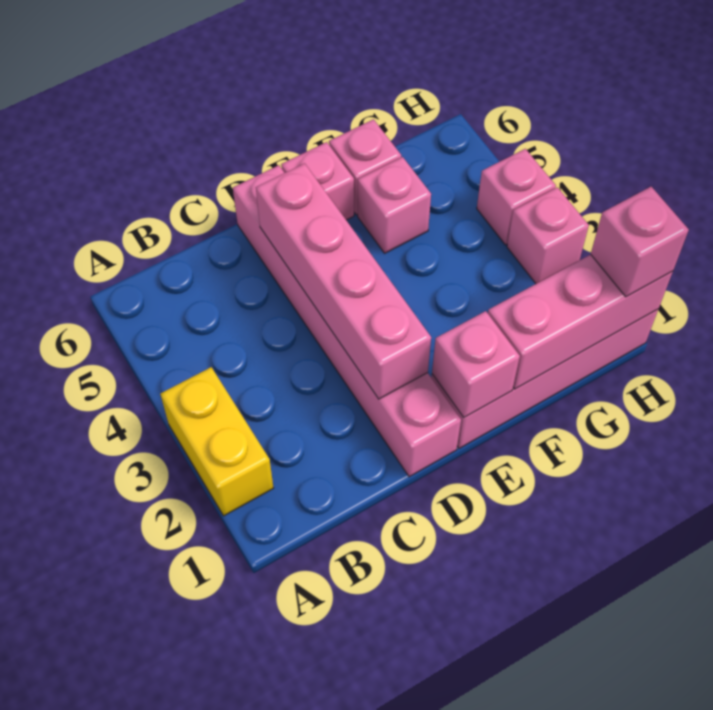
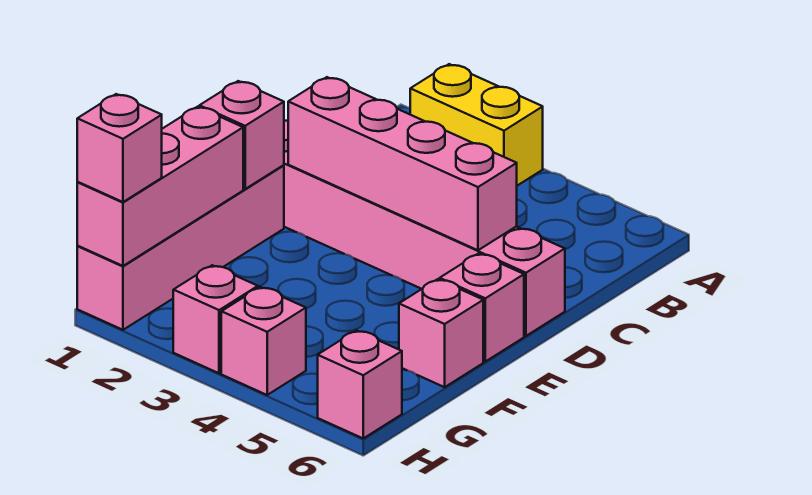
pink brick F5 level 1 -> pink brick H6 level 1

